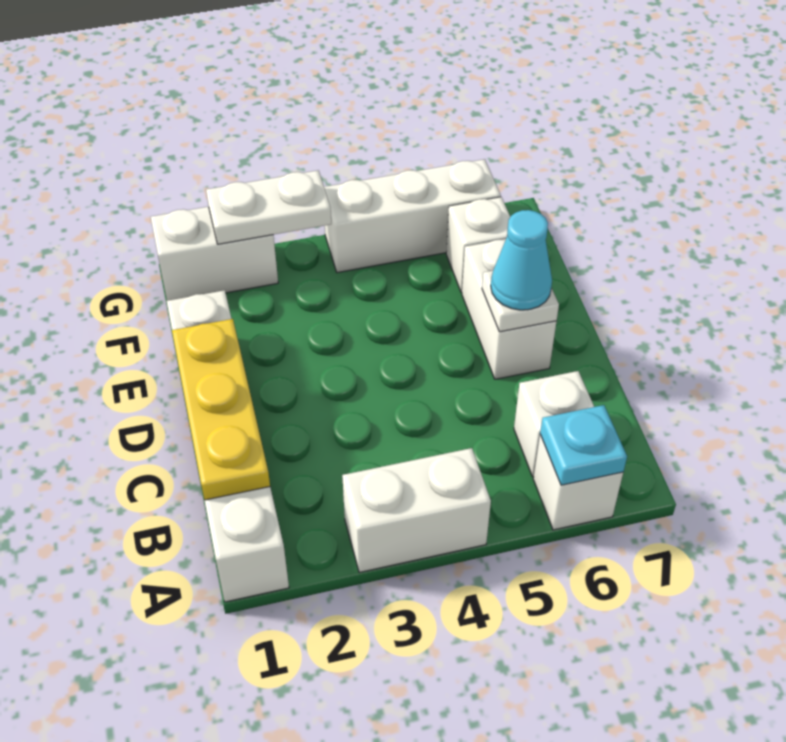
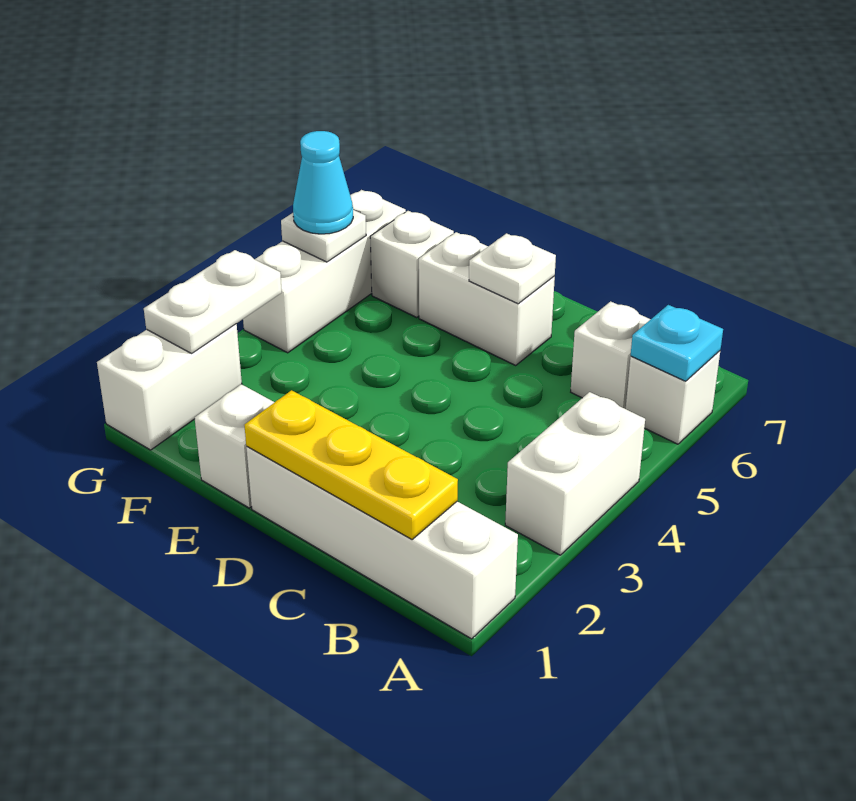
cyan cone D6 level 3 -> cyan cone G5 level 3
none -> white plate G5 level 2

